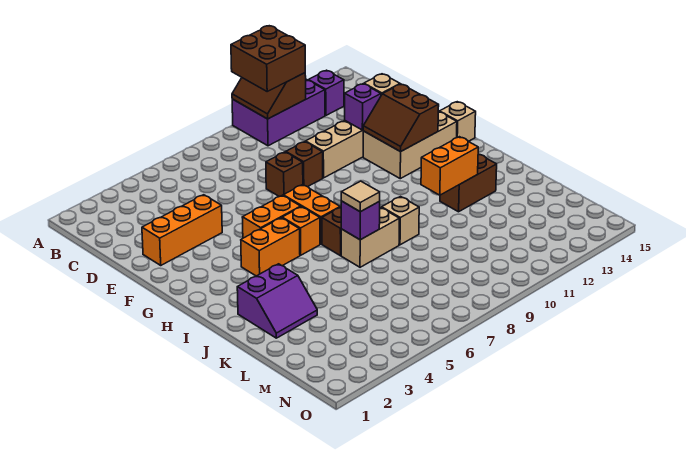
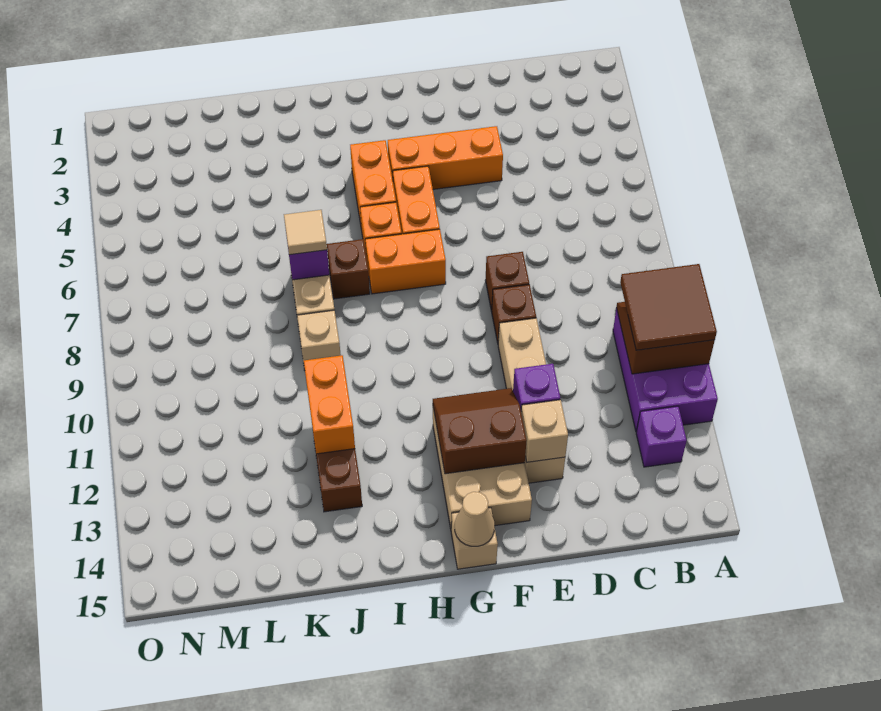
brown brick A10:B11 level 3 -> brown tile A10:B11 level 3
orange brick E2:E4 level 1 -> orange brick E4:G4 level 1
none -> tan cone G15 level 2
purple slope J2:K3 level 1 top J -> none

